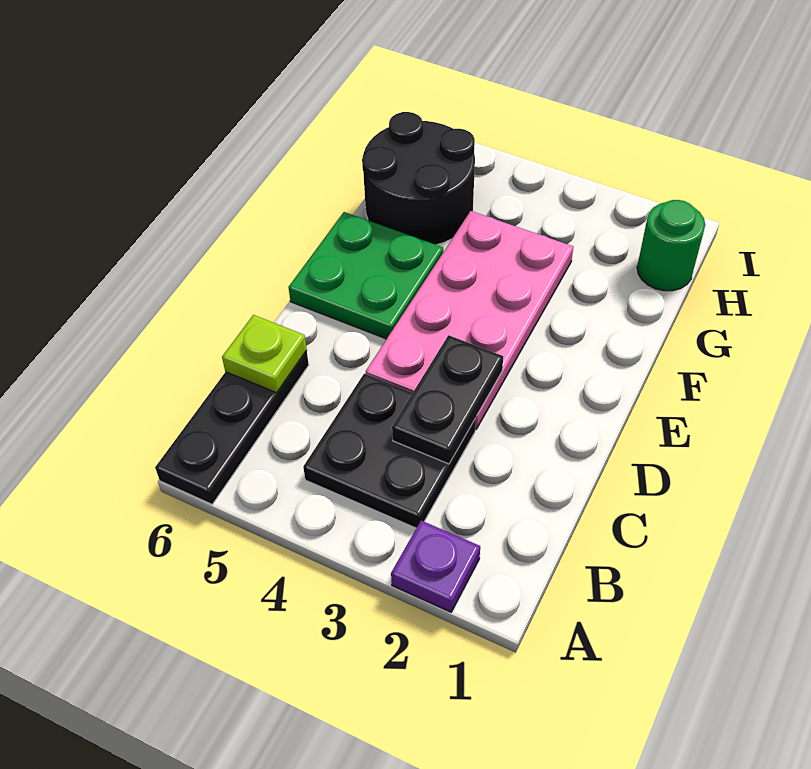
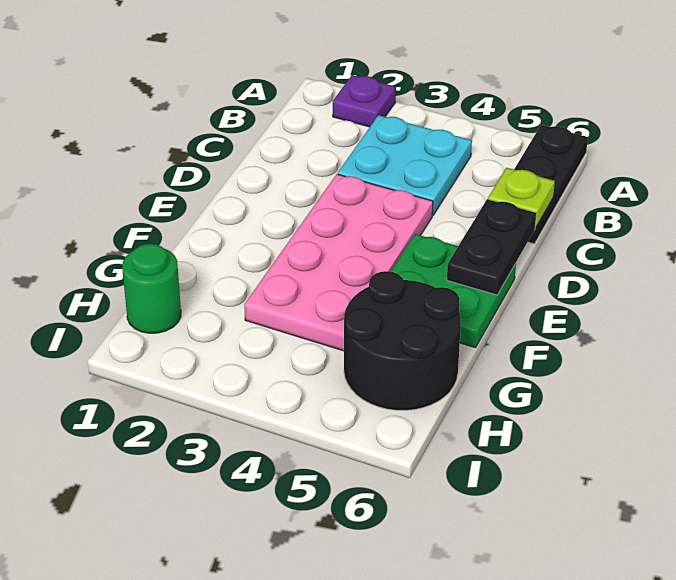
black plate B3:C4 level 1 -> cyan plate B3:C4 level 1
black plate C3:D3 level 2 -> black plate D6:E6 level 2

